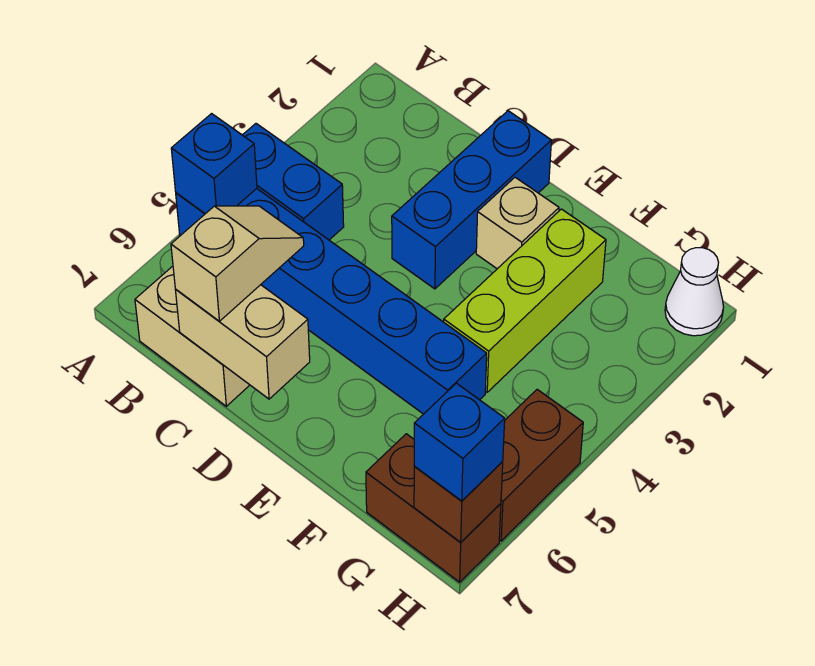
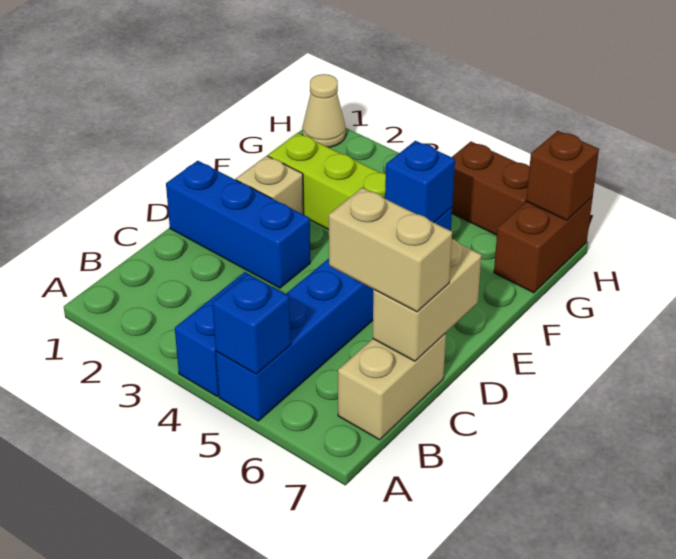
tan slope C6:C7 level 3 top 7 -> tan brick C6:C7 level 3
white cone H1 level 1 -> tan cone H1 level 1
blue brick H7 level 3 -> blue brick F5 level 2

